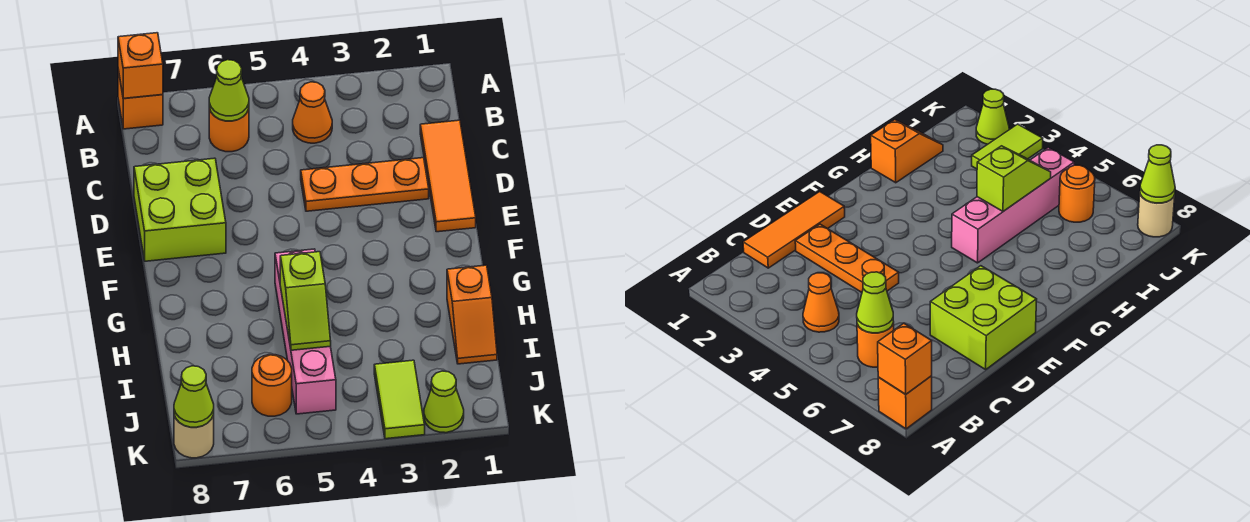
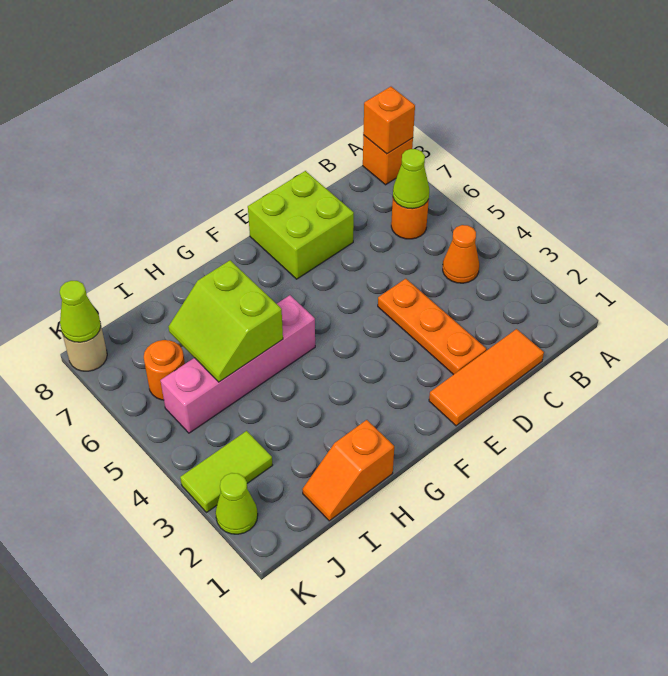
lime slope H5:I5 level 2 top H -> lime slope H5:I6 level 2 top H

